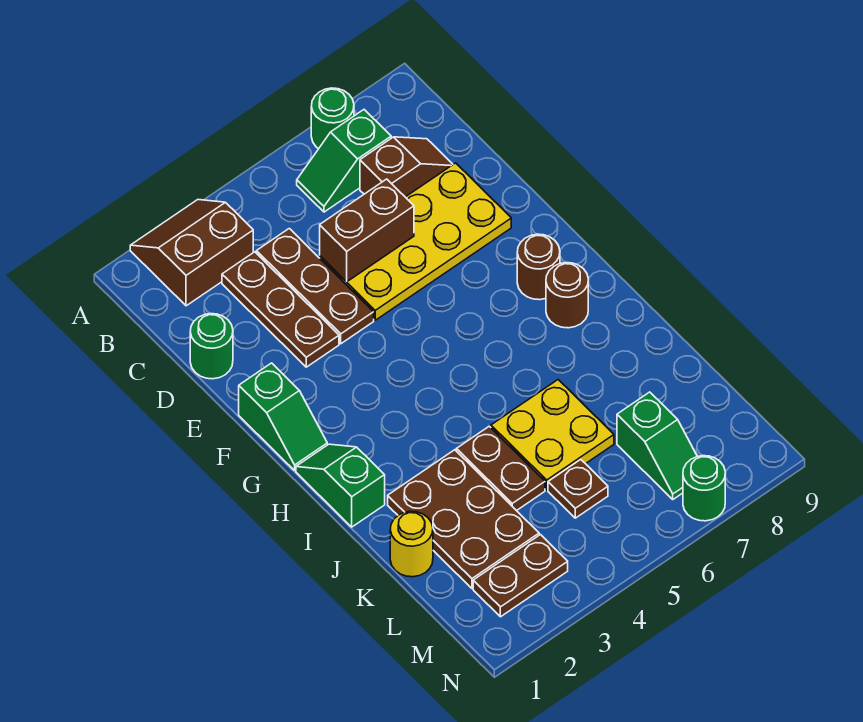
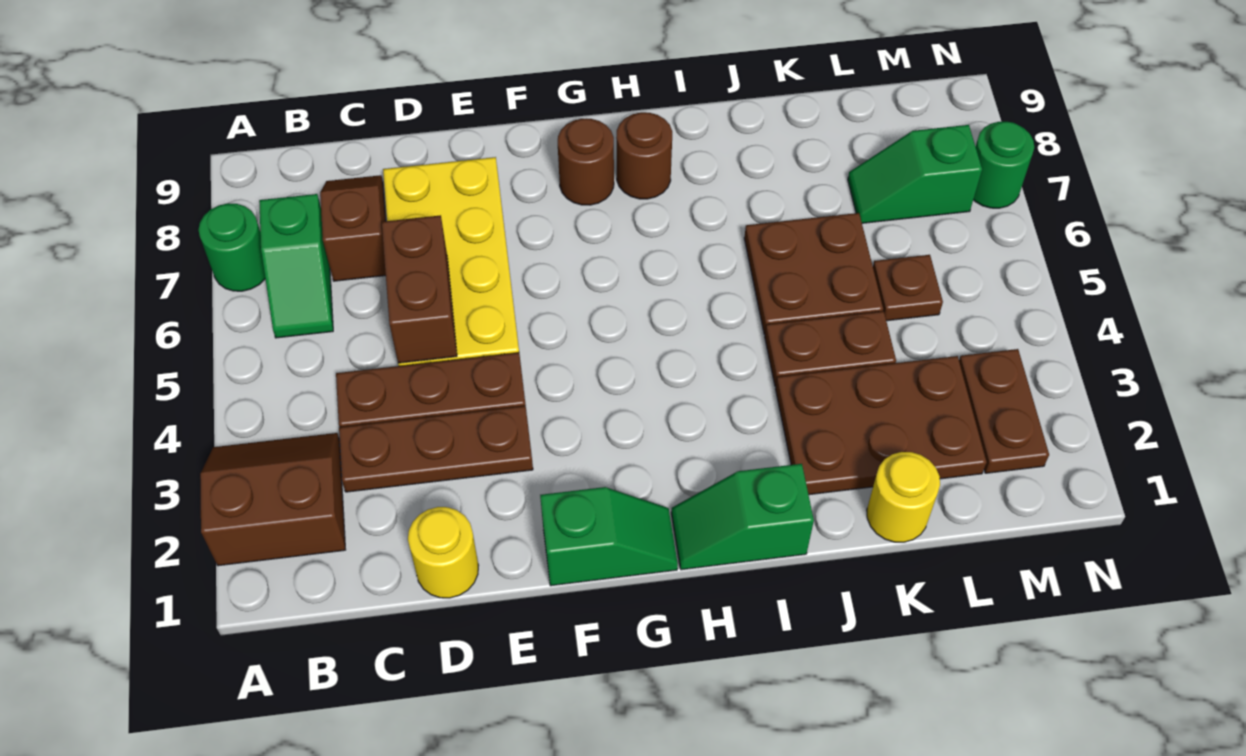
brown slope A2:B3 level 1 top B -> brown slope A2:B3 level 1 top 2
green round brick D1 level 1 -> yellow round brick D1 level 1
yellow plate J5:K6 level 1 -> brown plate J5:K6 level 1
green slope L7:M7 level 1 top L -> green slope L7:M7 level 1 top M

